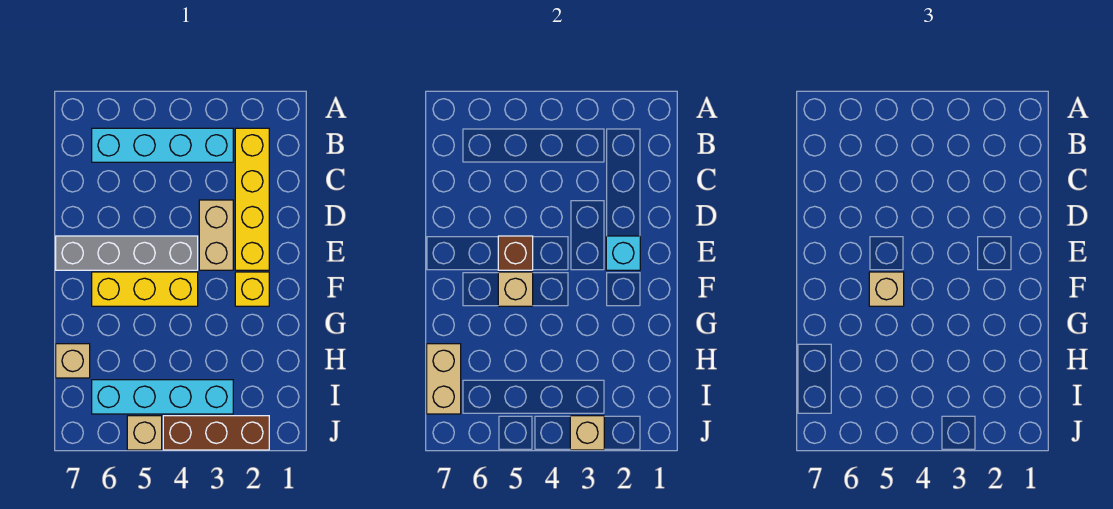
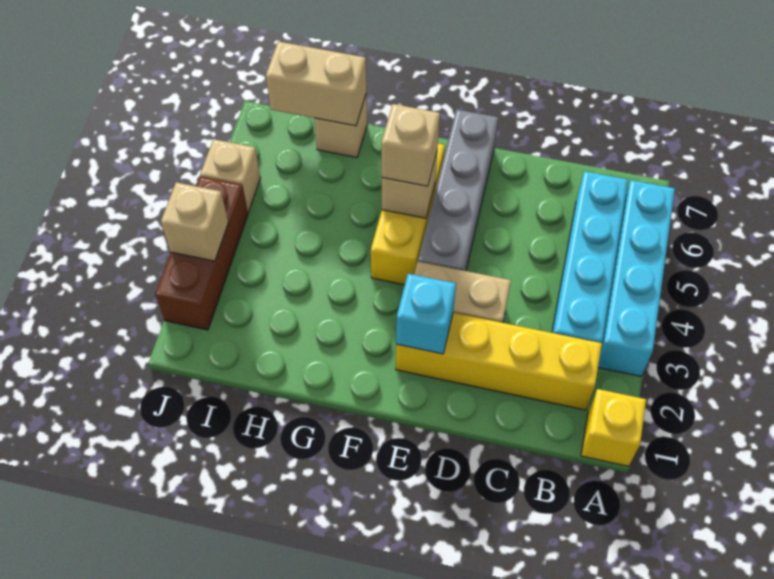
brown brick E5 level 2 -> none
yellow brick F2 level 1 -> yellow brick A1 level 1
cyan brick I3:I6 level 1 -> cyan brick A3:A6 level 1

